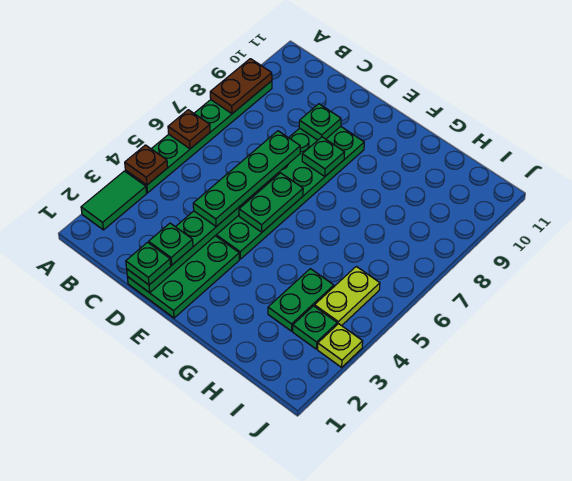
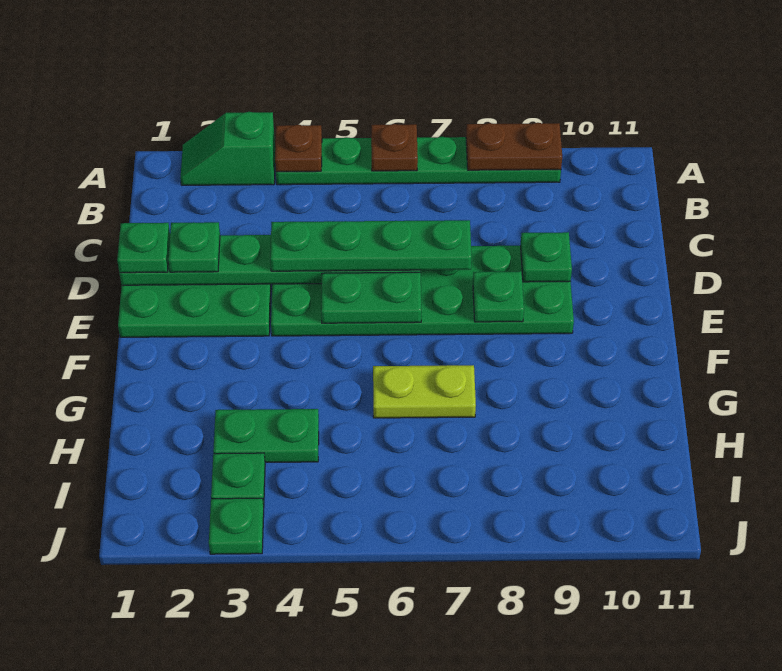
green tile A2:A3 level 1 -> green slope A2:A3 level 1 top 3
lime plate I4:I5 level 1 -> lime plate G6:G7 level 1
lime plate J3 level 1 -> green plate J3 level 1

